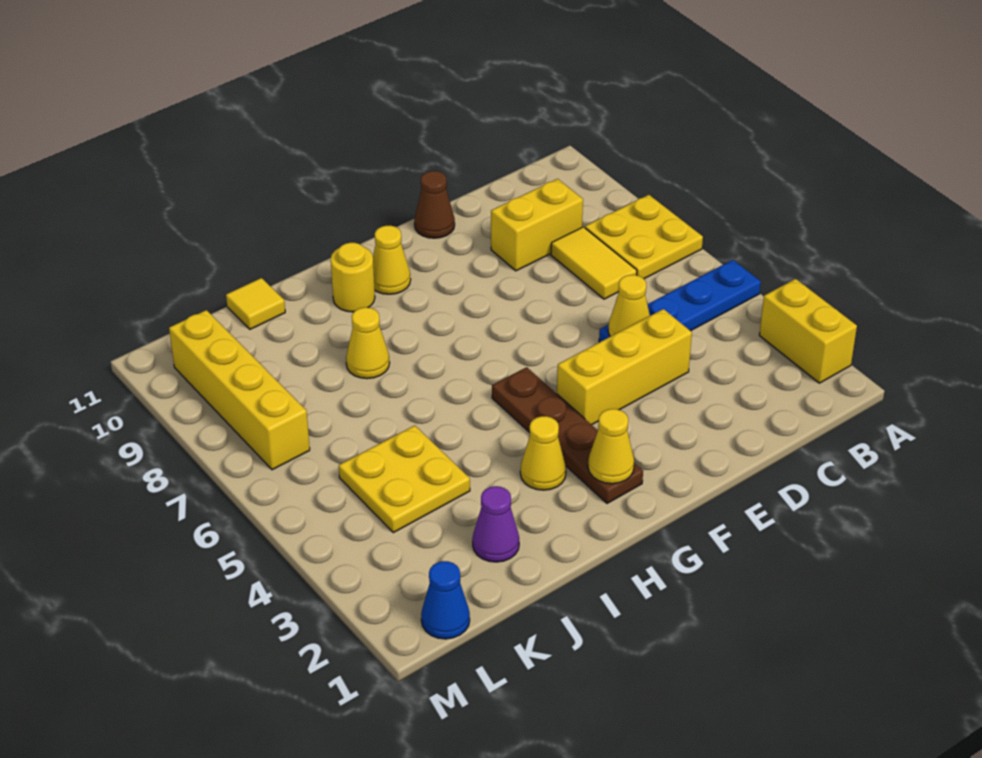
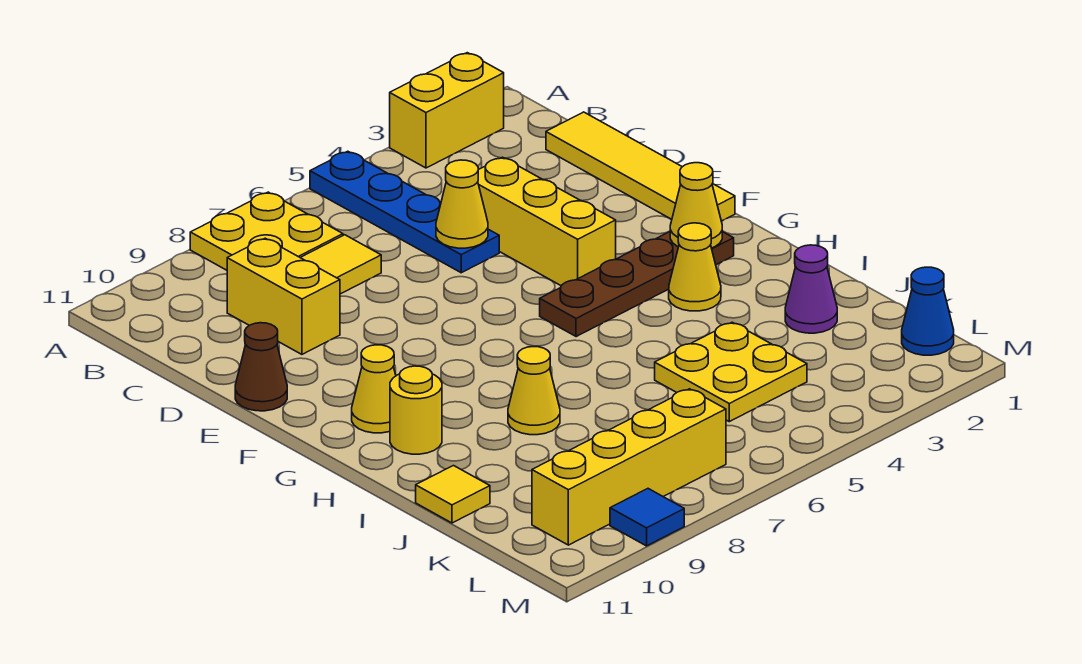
none -> yellow tile C1:F1 level 1
none -> blue tile M9 level 1

